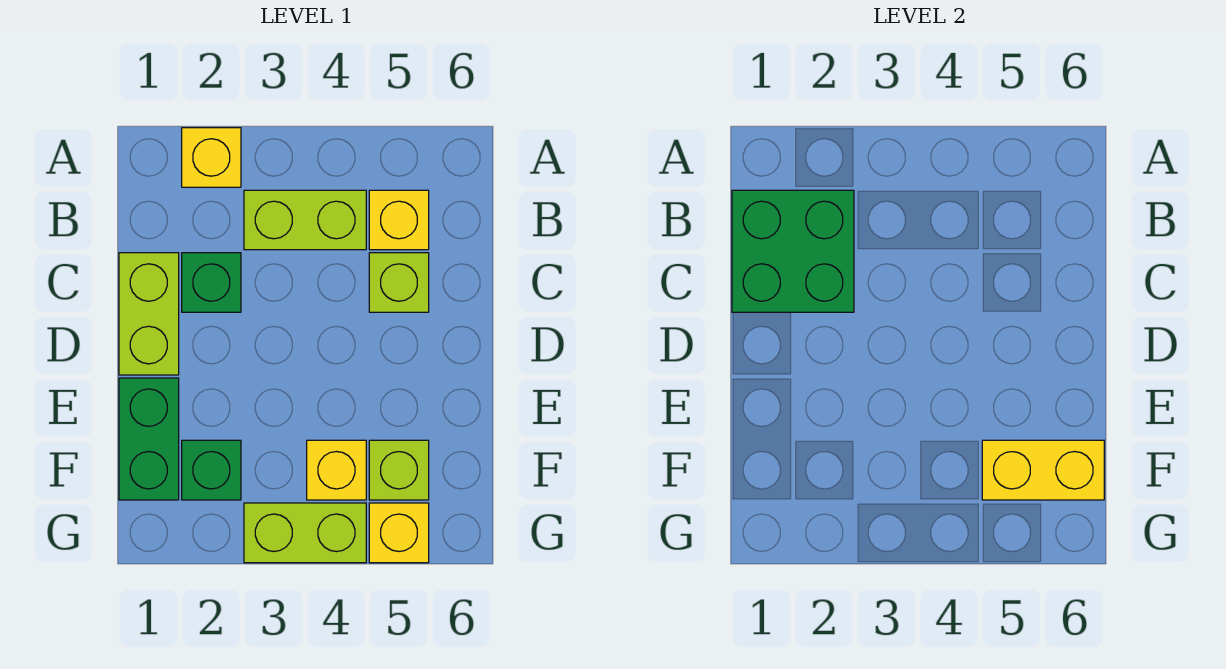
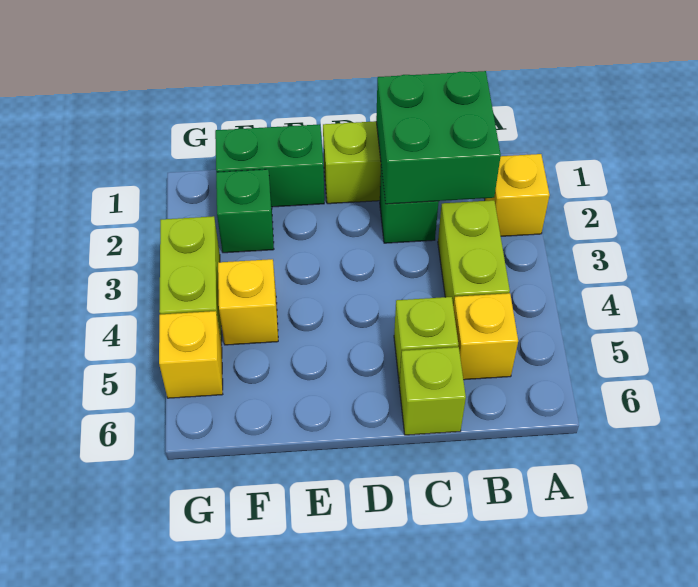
lime brick F5 level 1 -> lime brick C6 level 1
yellow brick F5:F6 level 2 -> none

